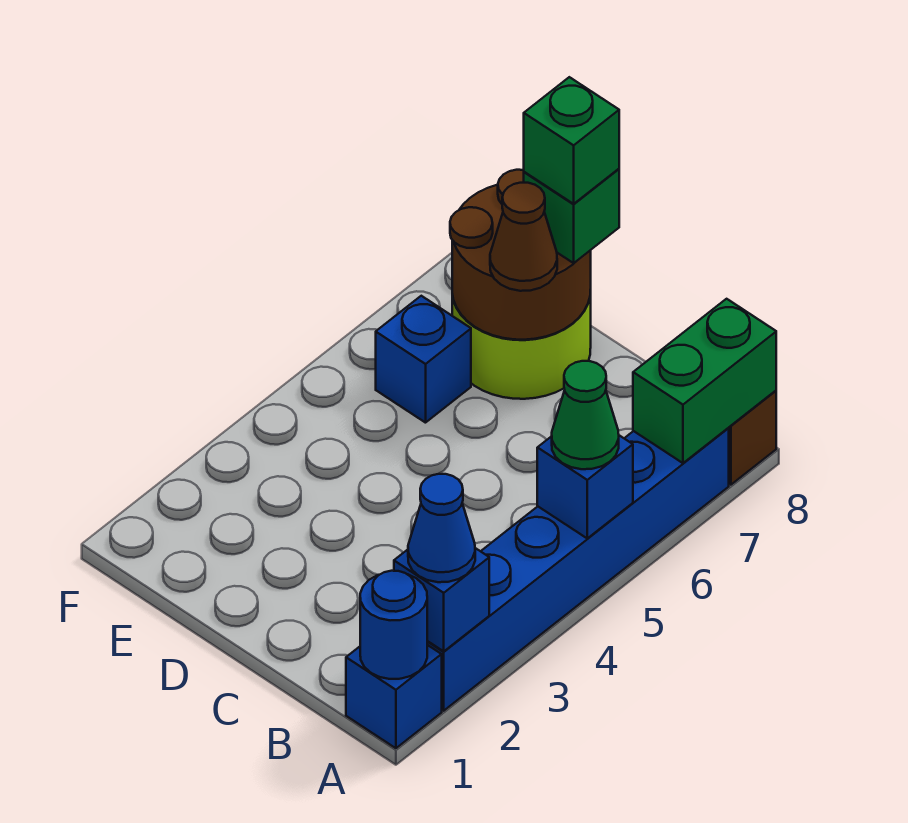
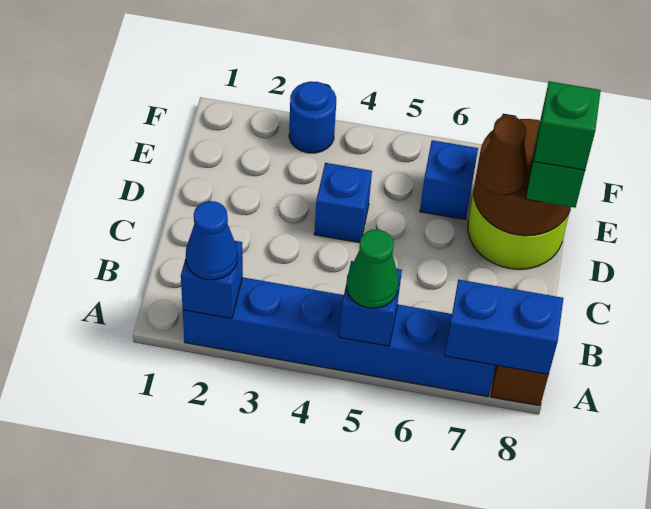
blue brick A1 level 1 -> blue brick D4 level 1
blue round brick A1 level 2 -> blue round brick F3 level 1
green brick A7:A8 level 2 -> blue brick A7:A8 level 2

